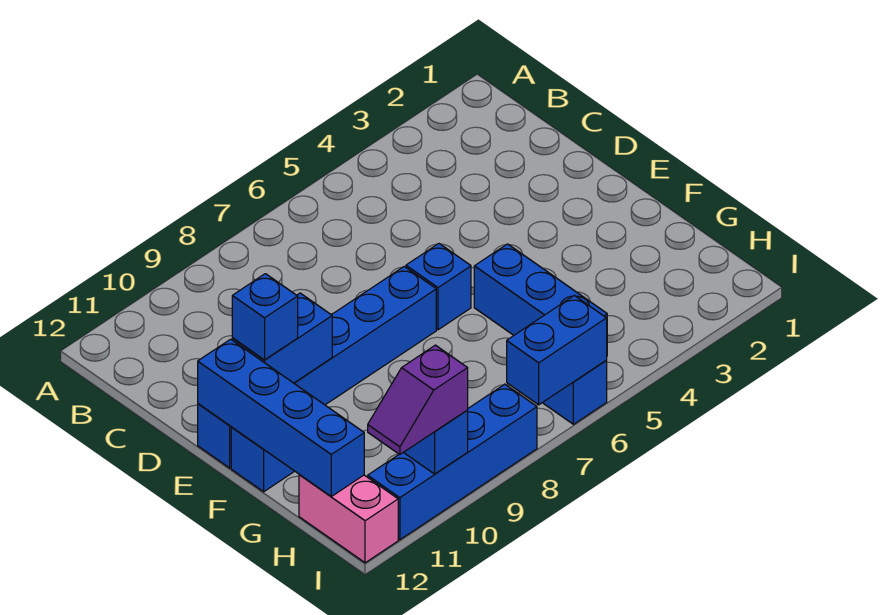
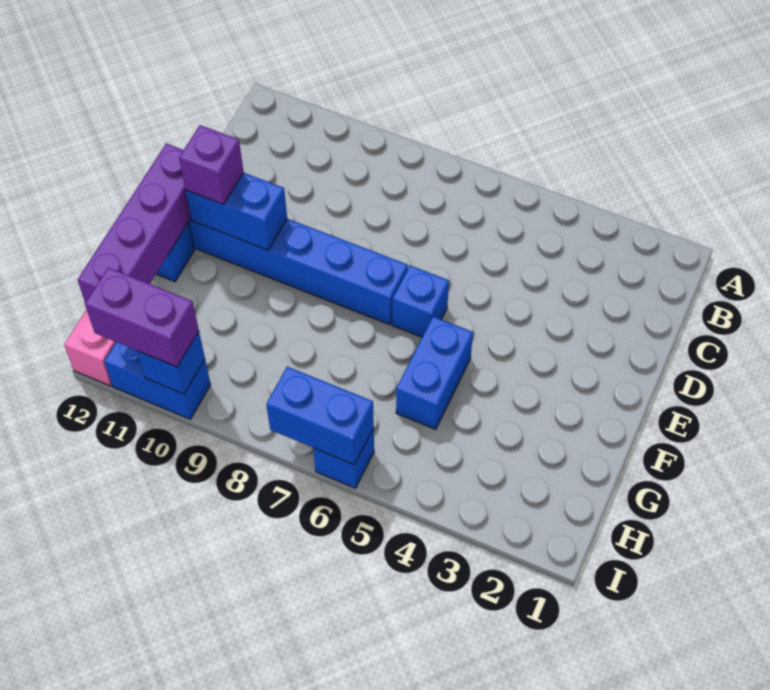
blue brick E11 level 3 -> purple brick E11 level 3
blue brick E12:H12 level 2 -> purple brick E12:H12 level 2
blue brick F5:H5 level 1 -> blue brick F5:G5 level 1
blue brick I8:I11 level 1 -> blue brick I10:I11 level 1
purple slope I10:I11 level 3 top 10 -> purple brick I10:I11 level 3

